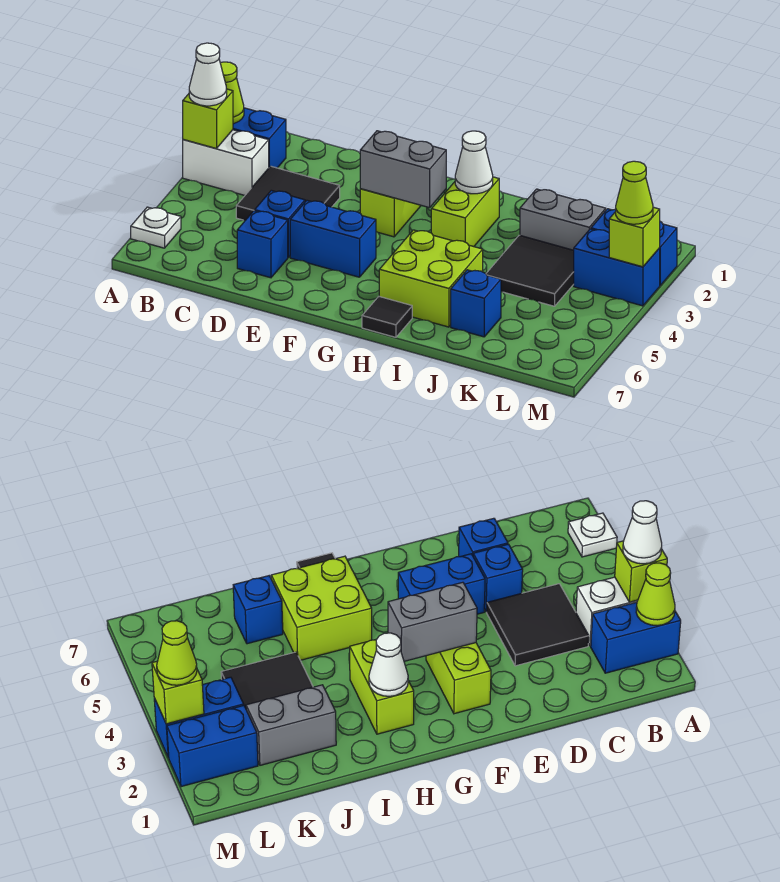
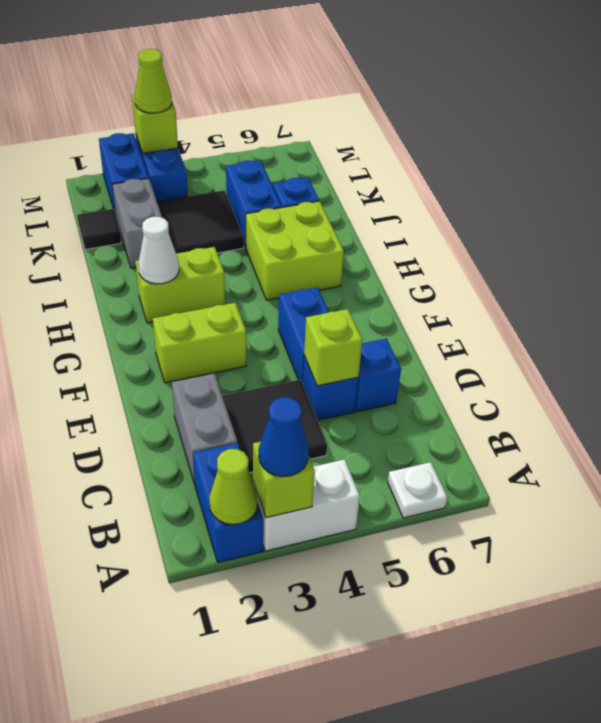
white brick A3:B3 level 1 -> white brick A3:A4 level 1
white cone A3 level 3 -> blue cone A3 level 3
none -> lime brick D5 level 2
grey brick F3:G3 level 2 -> grey brick C2:D2 level 1
black tile H7 level 1 -> black tile K1 level 1
none -> blue brick J5:K5 level 1

